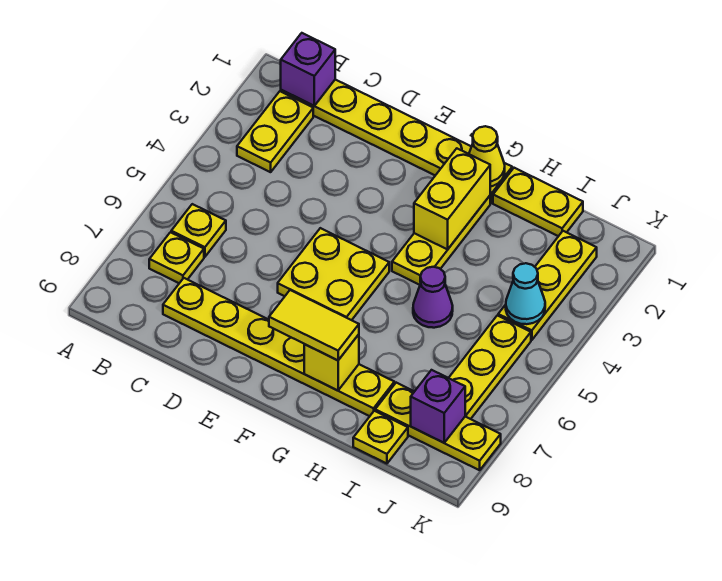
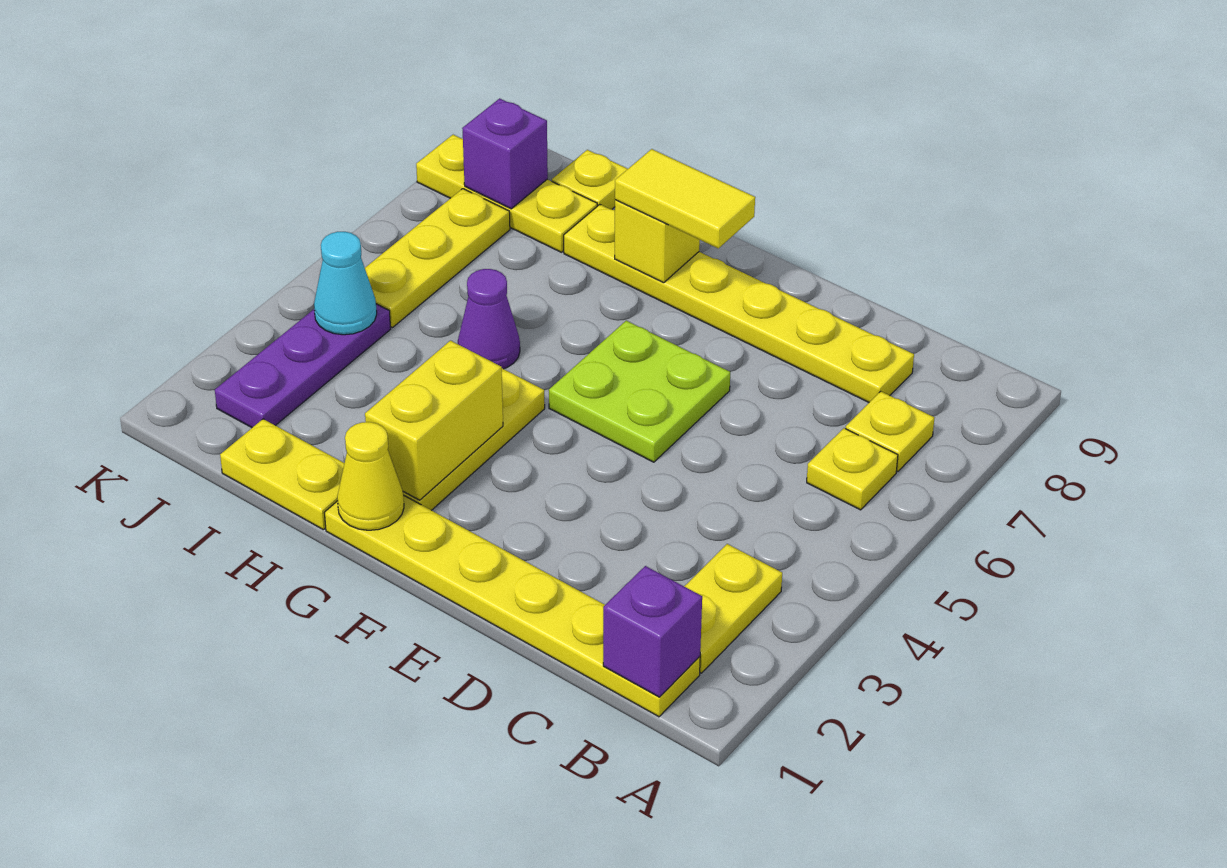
yellow plate E5:F6 level 1 -> lime plate E5:F6 level 1
yellow plate J2:J4 level 1 -> purple plate J2:J4 level 1

